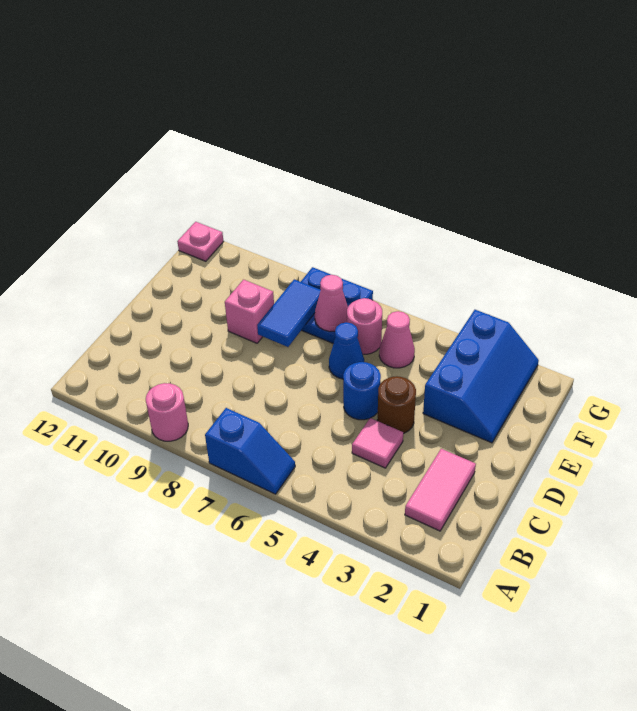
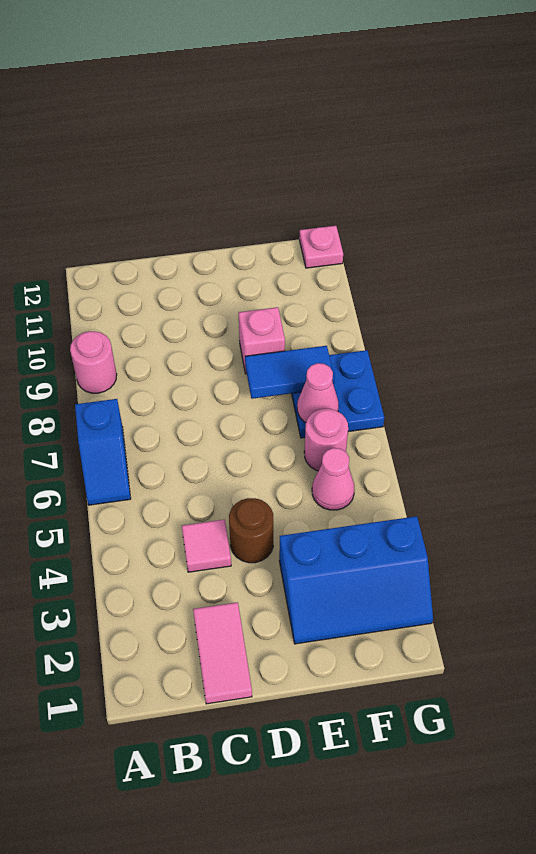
pink tile B2:C2 level 1 -> pink tile C1:C2 level 1
blue round brick D5 level 1 -> none
blue cone E6 level 1 -> none

